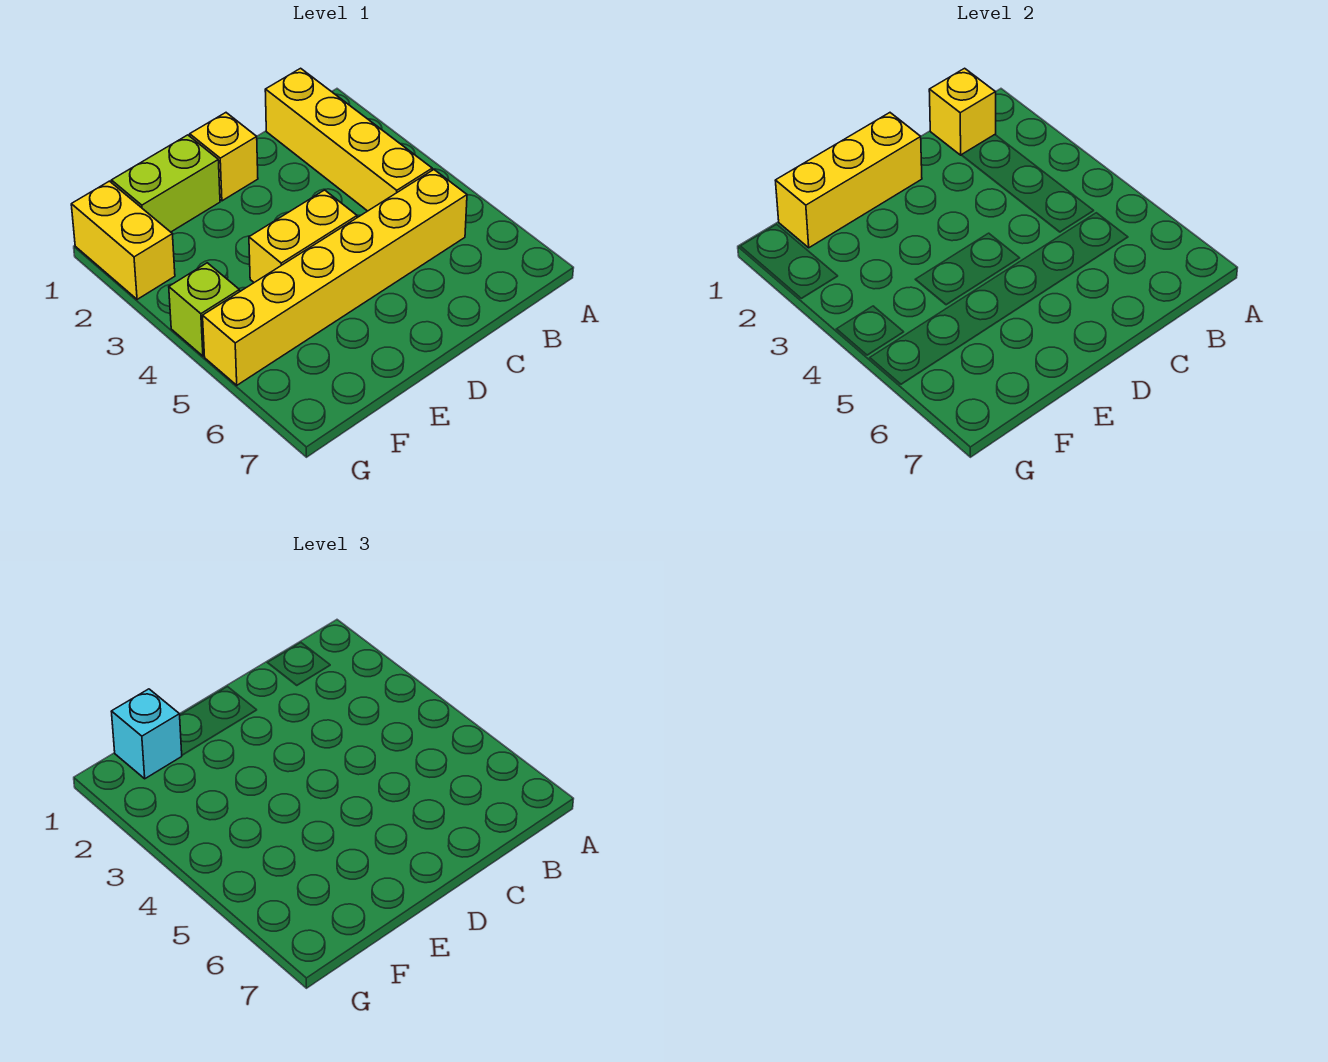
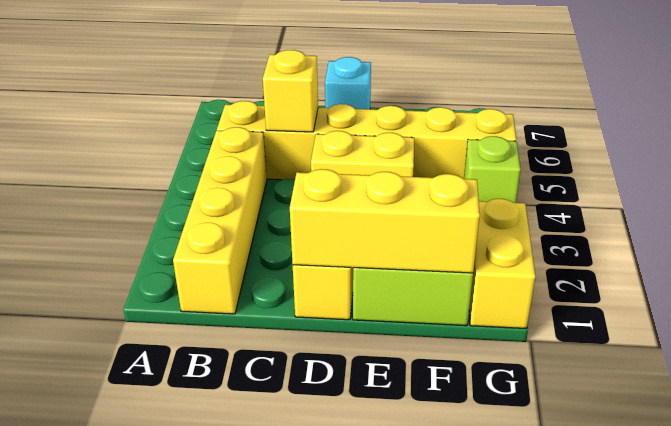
yellow brick B1 level 2 -> yellow brick C5 level 2
cyan brick F1 level 3 -> cyan brick D7 level 1

